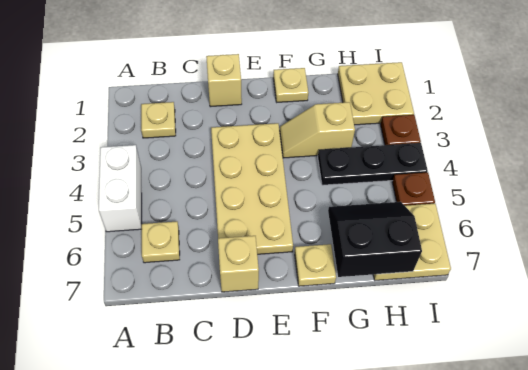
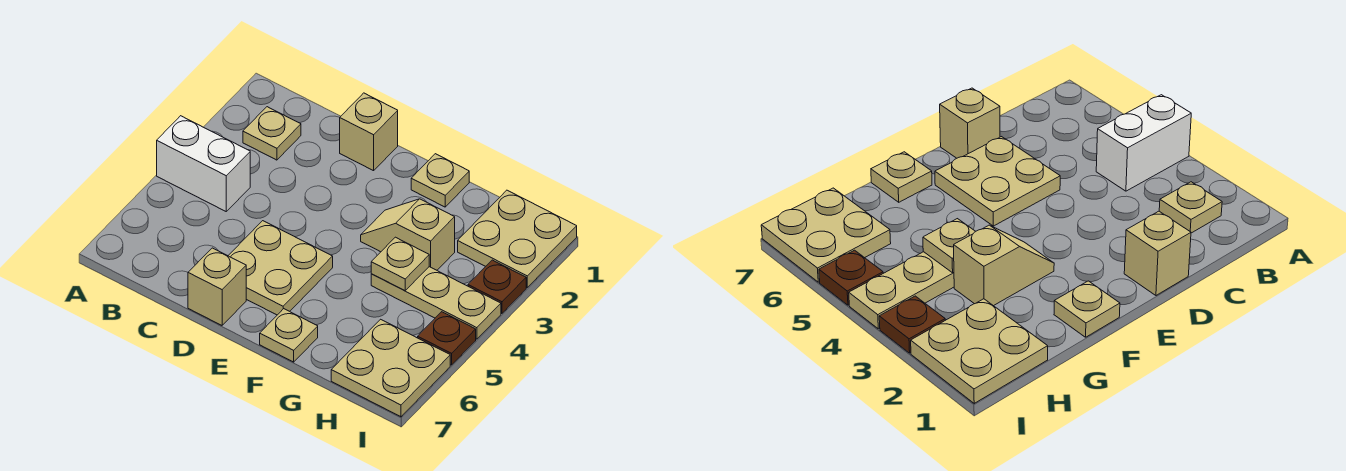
white brick A4:A5 level 1 -> white brick A4:B4 level 1
tan plate B6 level 1 -> tan plate G4 level 2
tan plate D3:E6 level 1 -> tan plate D5:E6 level 1
black plate G4:I4 level 1 -> tan plate G4:I4 level 1
black slope G6:H7 level 2 top 7 -> none

